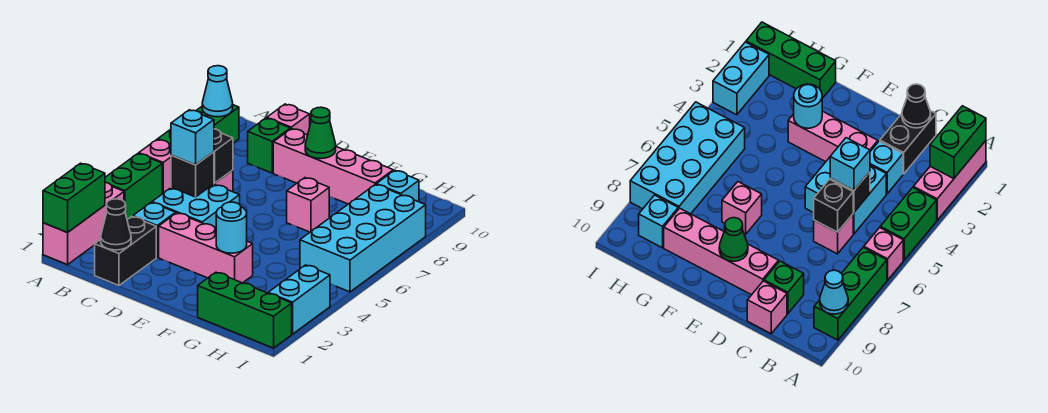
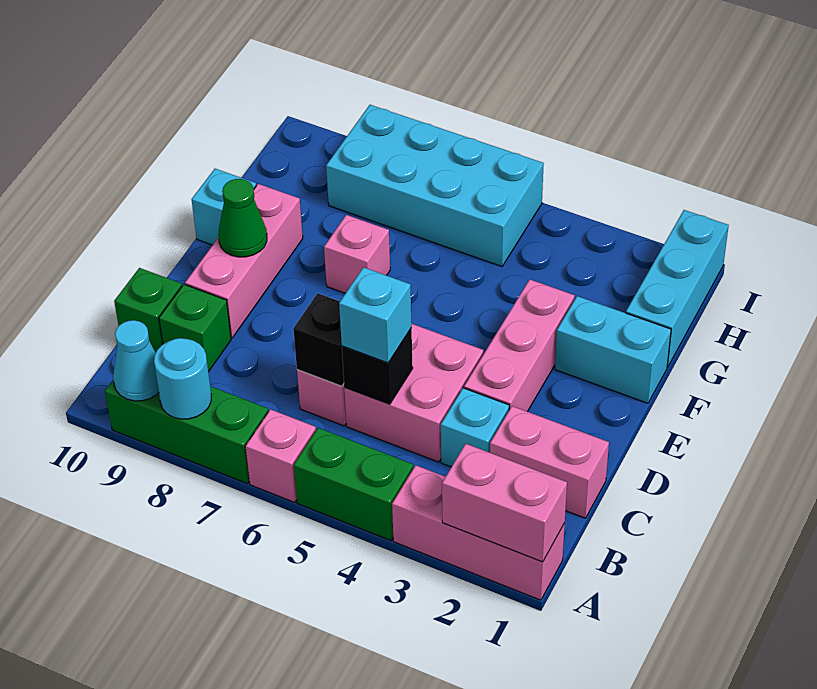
green brick A1:A2 level 2 -> pink brick A1:A2 level 2
black brick C1:C2 level 1 -> pink brick C1:C2 level 1
black cone C1 level 2 -> none
cyan brick C4:D5 level 1 -> pink brick C4:D5 level 1
pink brick C10 level 1 -> green brick C10 level 1
pink brick D9:G9 level 1 -> pink brick D9:F9 level 1
cyan round brick F3 level 2 -> cyan round brick A8 level 2
green brick G1:I1 level 1 -> cyan brick G1:I1 level 1
cyan brick H9 level 1 -> cyan brick F10 level 1
cyan brick I2:I3 level 1 -> cyan brick F1:F2 level 1

